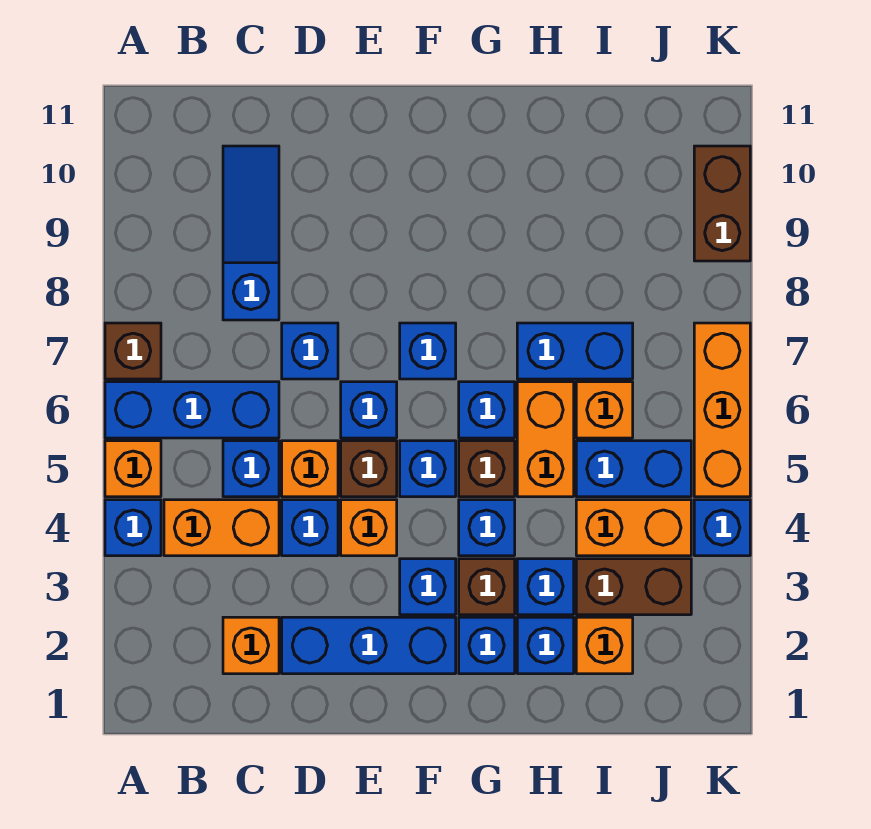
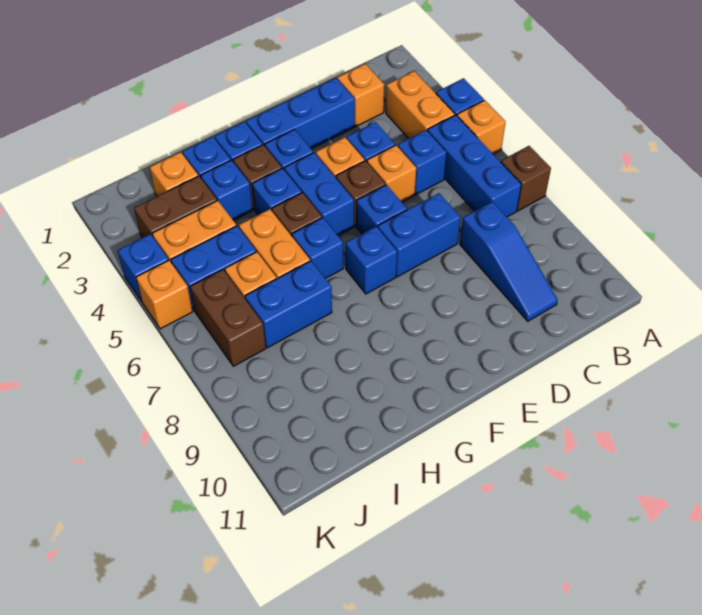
blue brick A6:C6 level 1 -> blue brick B5:B7 level 1
orange brick B4:C4 level 1 -> orange brick B3:B4 level 1
blue brick D7 level 1 -> blue brick D7:E7 level 1
blue brick F5 level 1 -> blue brick F4:F5 level 1
orange brick K5:K7 level 1 -> orange brick K5 level 1
brown brick K9:K10 level 1 -> brown brick J6:J7 level 1

